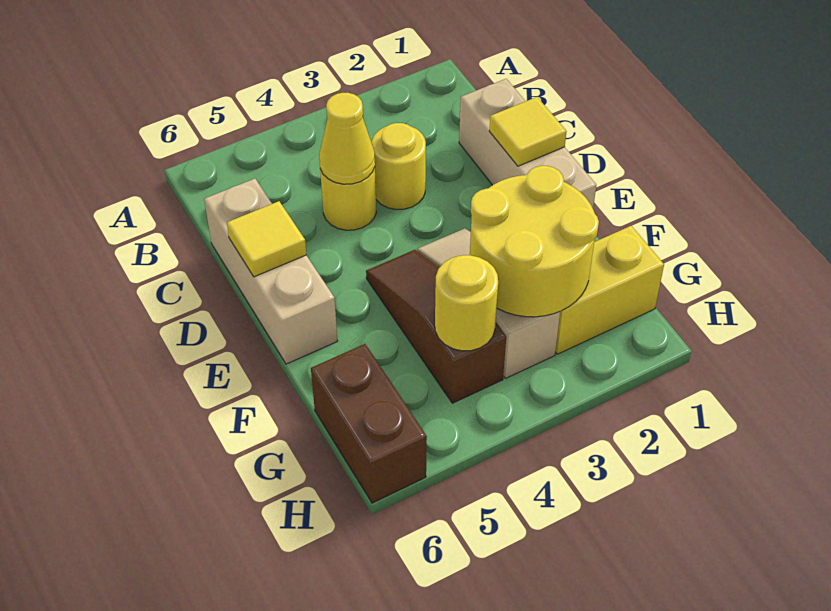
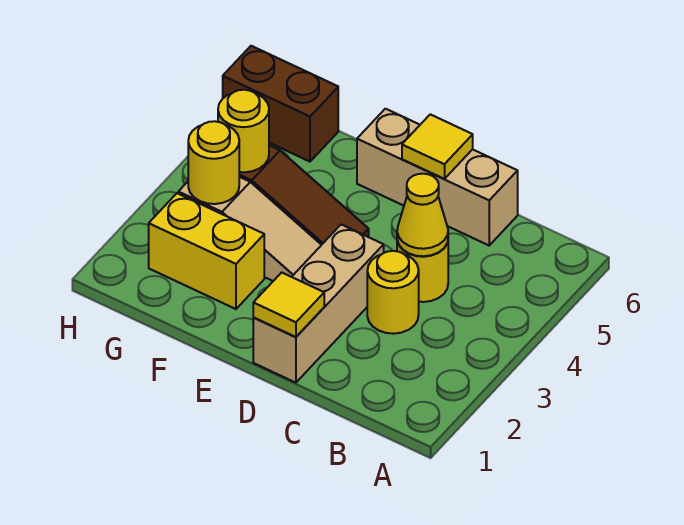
tan brick C1:E1 level 1 -> tan brick D1:D3 level 1
yellow round brick F2:G3 level 2 -> yellow round brick G3 level 2
yellow brick G1:G2 level 1 -> yellow brick F2:G2 level 1

